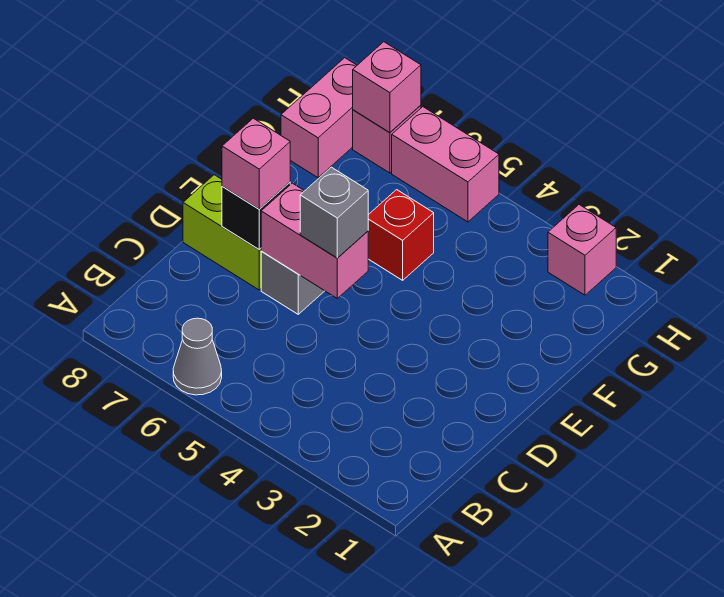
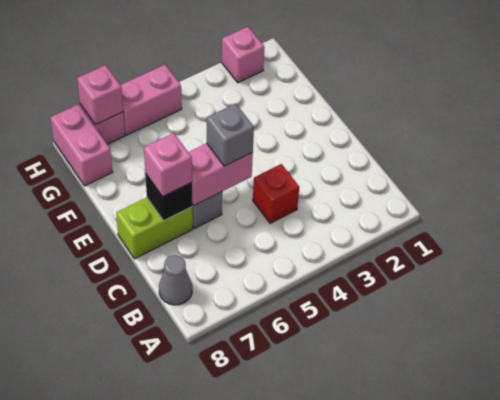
grey cone A6 level 1 -> grey cone B8 level 1
red brick F5 level 1 -> red brick C4 level 1

